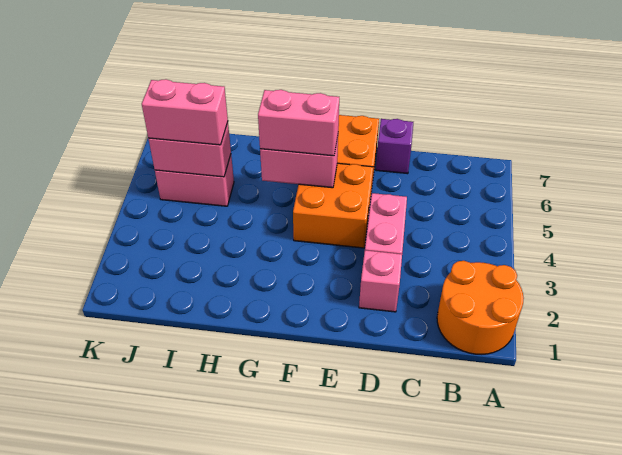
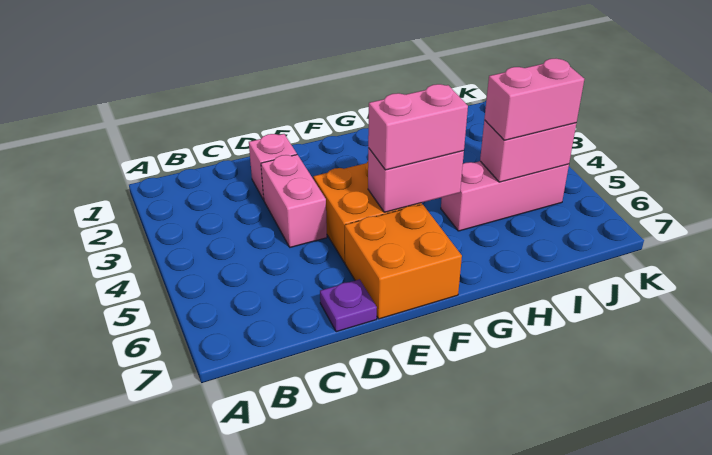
orange round brick A1:B2 level 1 -> none
purple brick D7 level 1 -> purple plate D7 level 1
pink brick I5:J5 level 1 -> pink brick H5:J5 level 1

